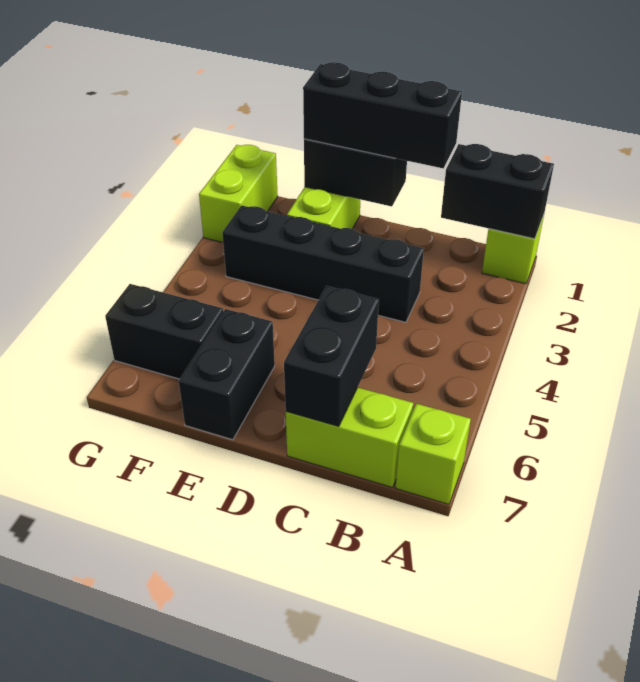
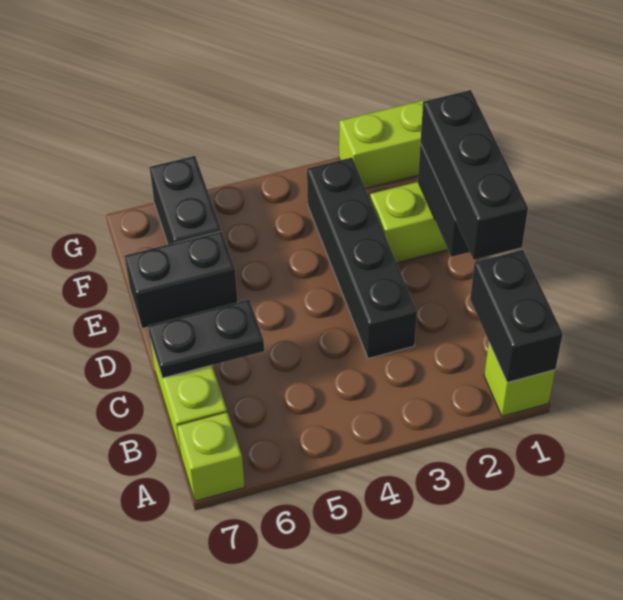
black brick C6:C7 level 2 -> black plate C6:C7 level 2

